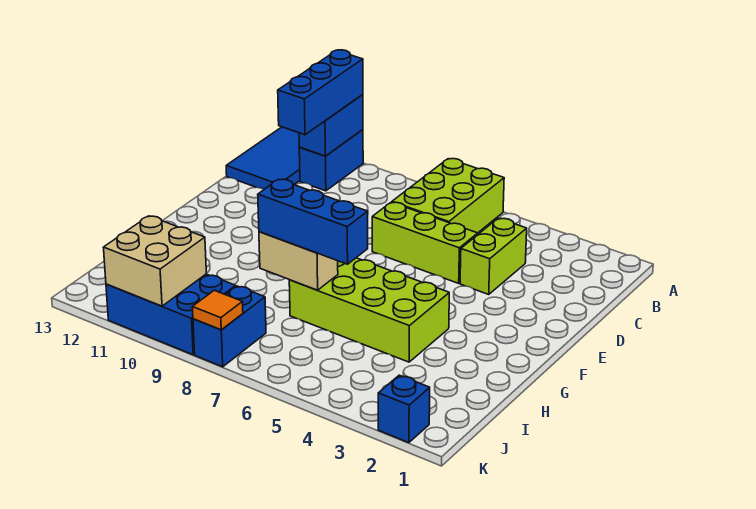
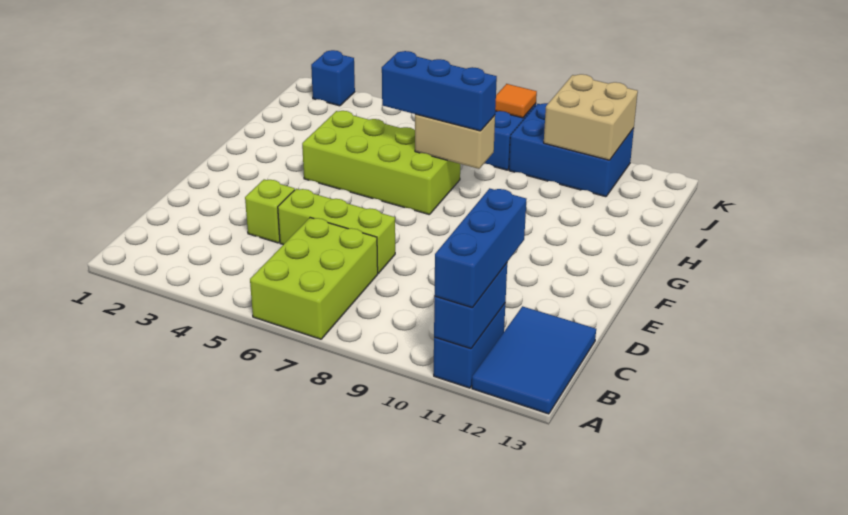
lime brick C4:D4 level 1 -> lime brick D4 level 1

